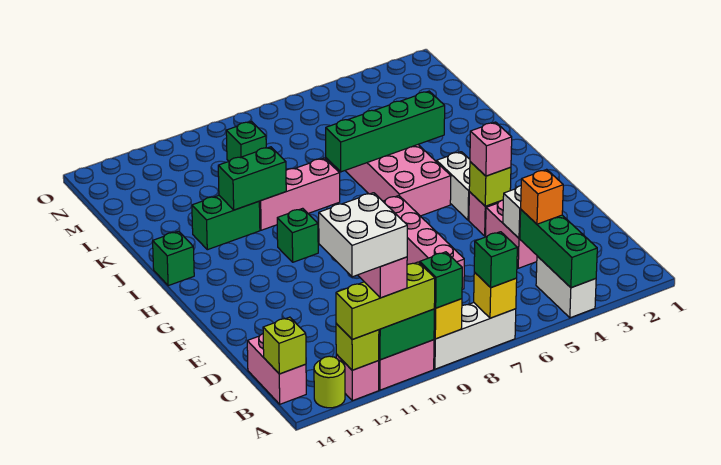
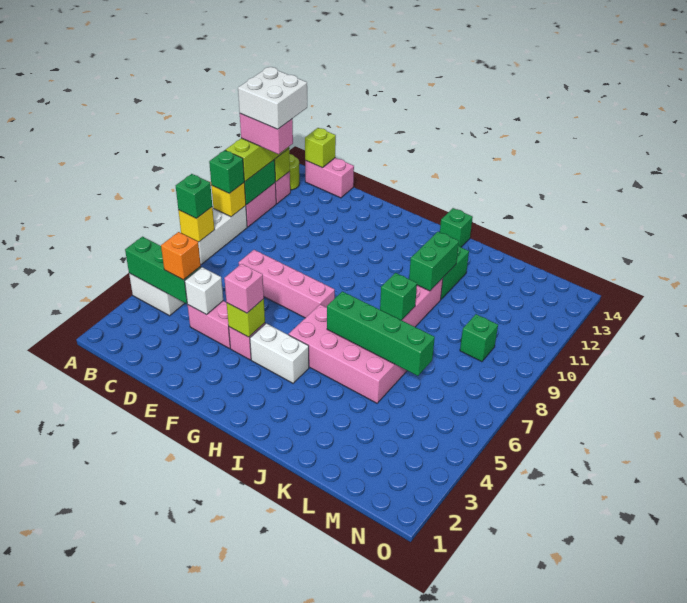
green brick H10 level 1 -> green brick J8 level 2
green brick J4:J7 level 2 -> green brick I6:L6 level 2

